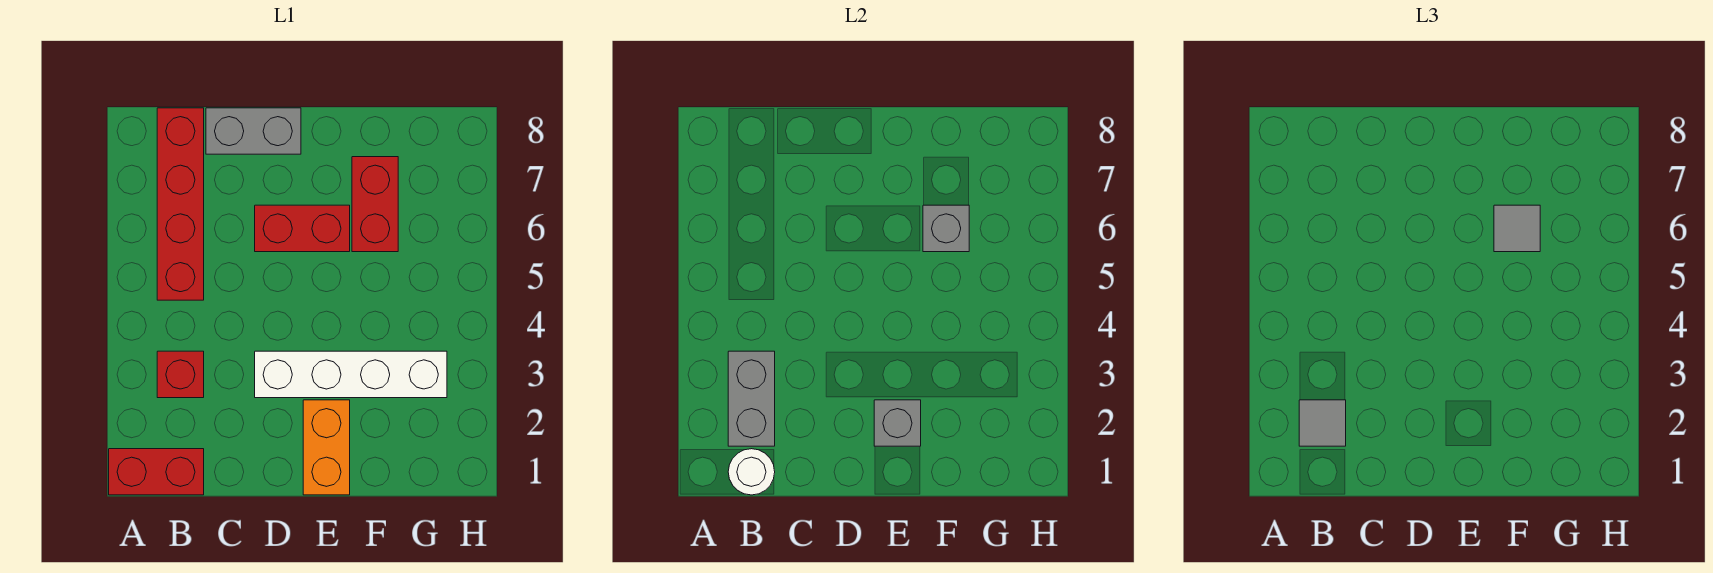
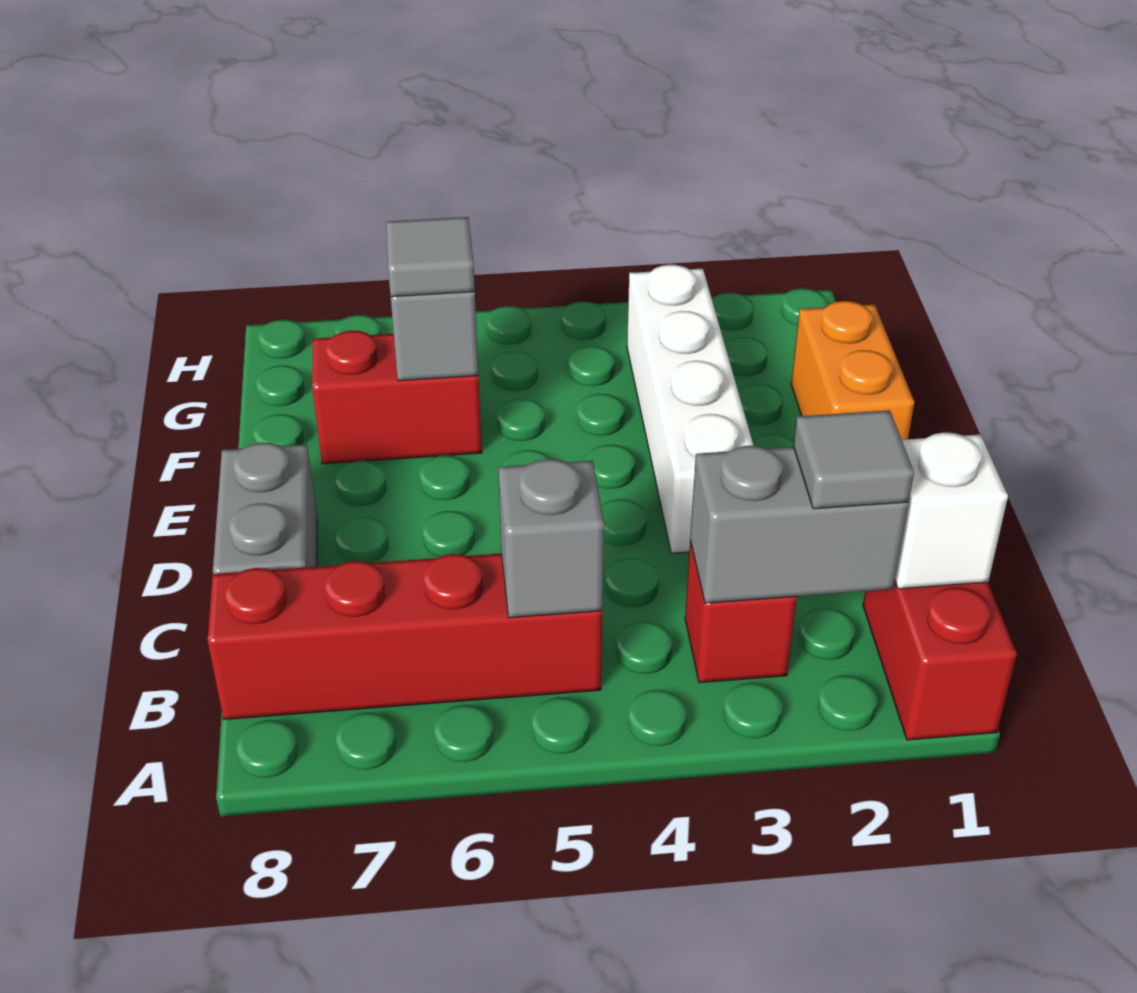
white round brick B1 level 2 -> white brick B1 level 2
red brick D6:E6 level 1 -> none
orange brick E1:E2 level 1 -> orange brick E1:F1 level 1
grey brick E2 level 2 -> grey brick B5 level 2

